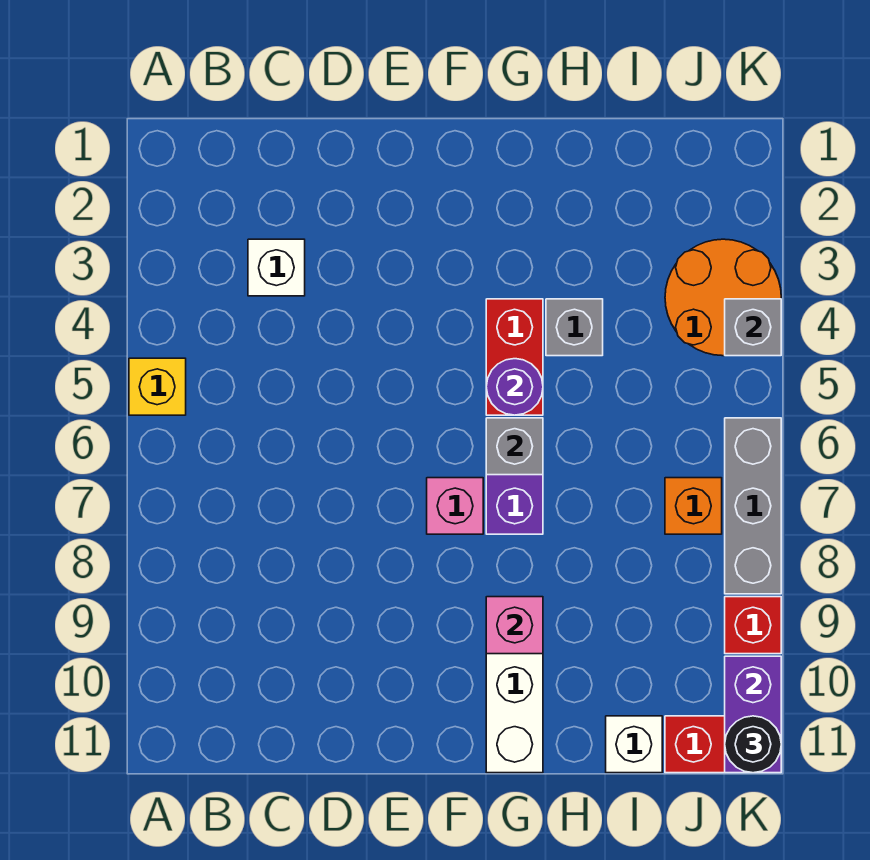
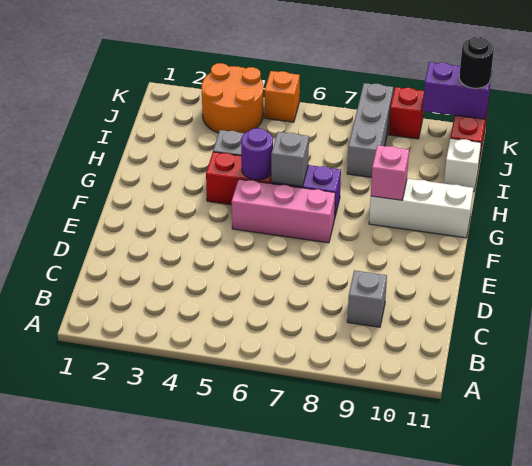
yellow brick A5 level 1 -> none
white brick C3 level 1 -> none
pink brick F7 level 1 -> pink brick F5:F7 level 1
orange brick J7 level 1 -> orange brick K5 level 1
grey brick K4 level 2 -> grey brick C9 level 1
grey brick K6:K8 level 1 -> grey brick I8:K8 level 1

